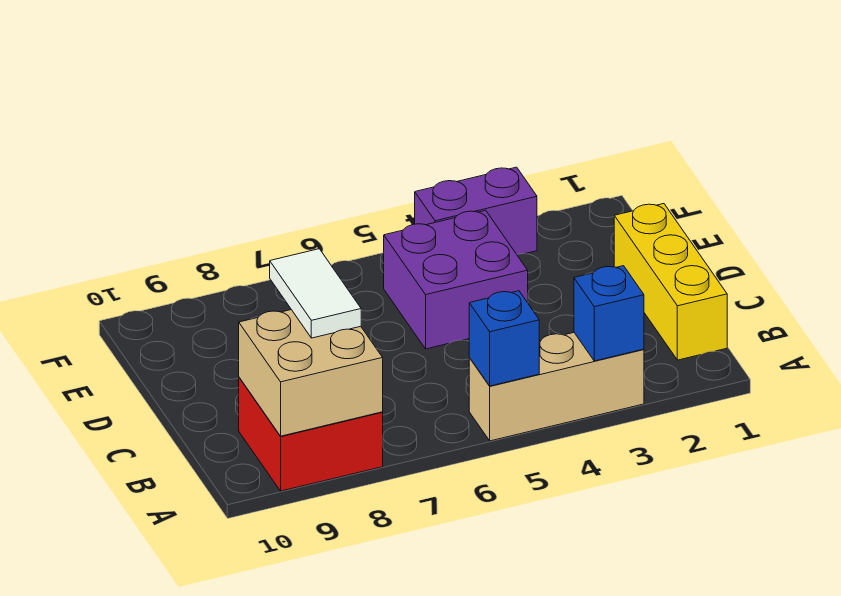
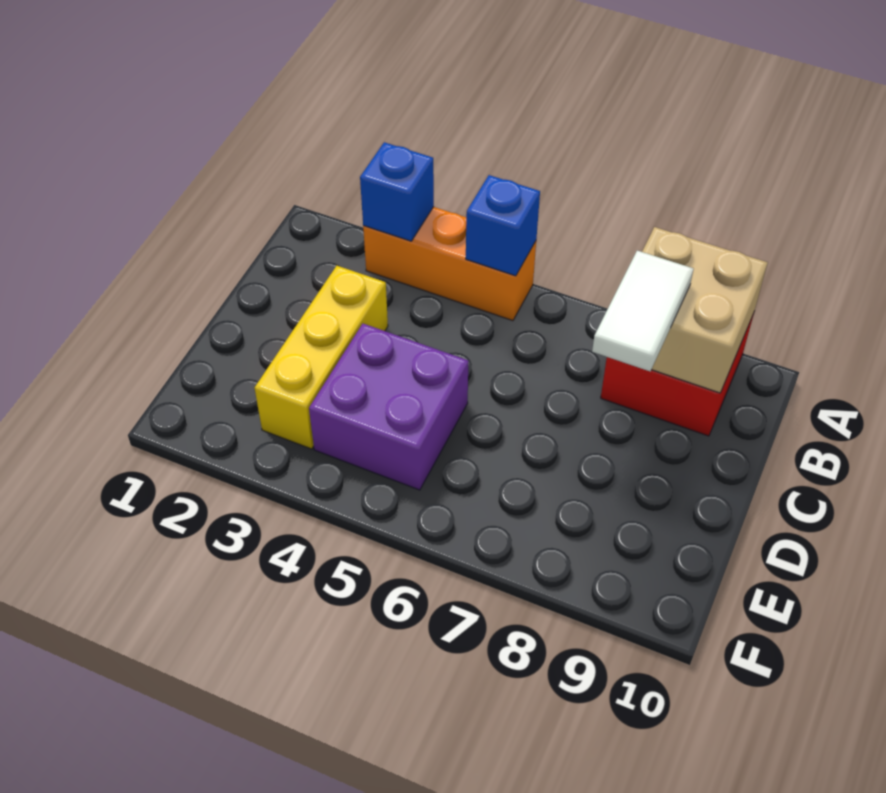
tan brick A3:A5 level 1 -> orange brick A3:A5 level 1
yellow brick B1:D1 level 1 -> yellow brick C3:E3 level 1
purple brick F3:F4 level 1 -> none

